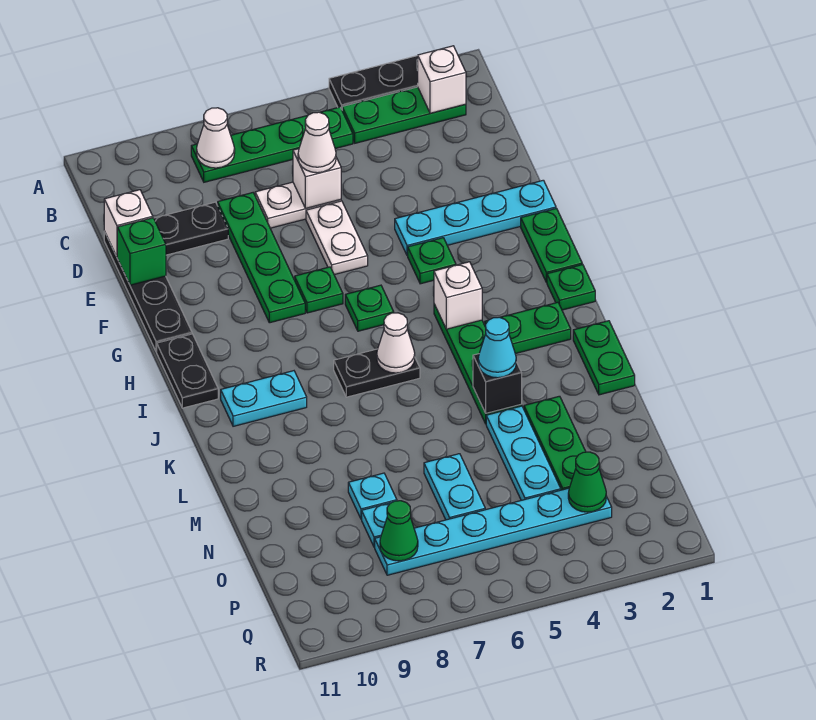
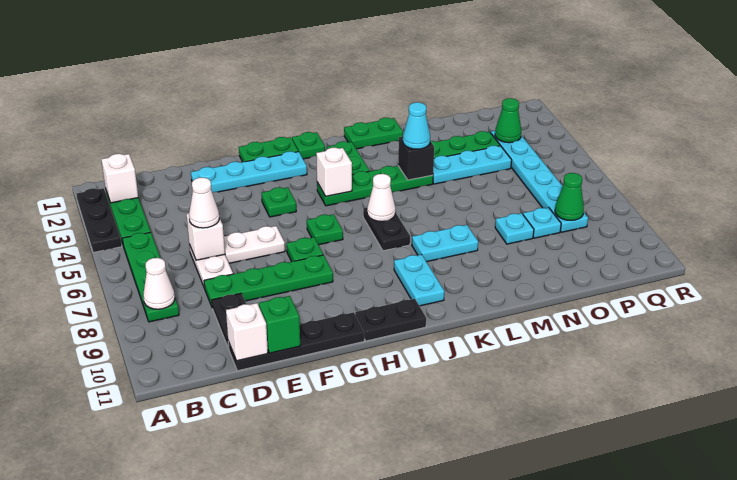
cyan plate F1:F4 level 1 -> cyan plate E2:H2 level 1
cyan plate N6:O6 level 1 -> cyan plate K8:L8 level 1

